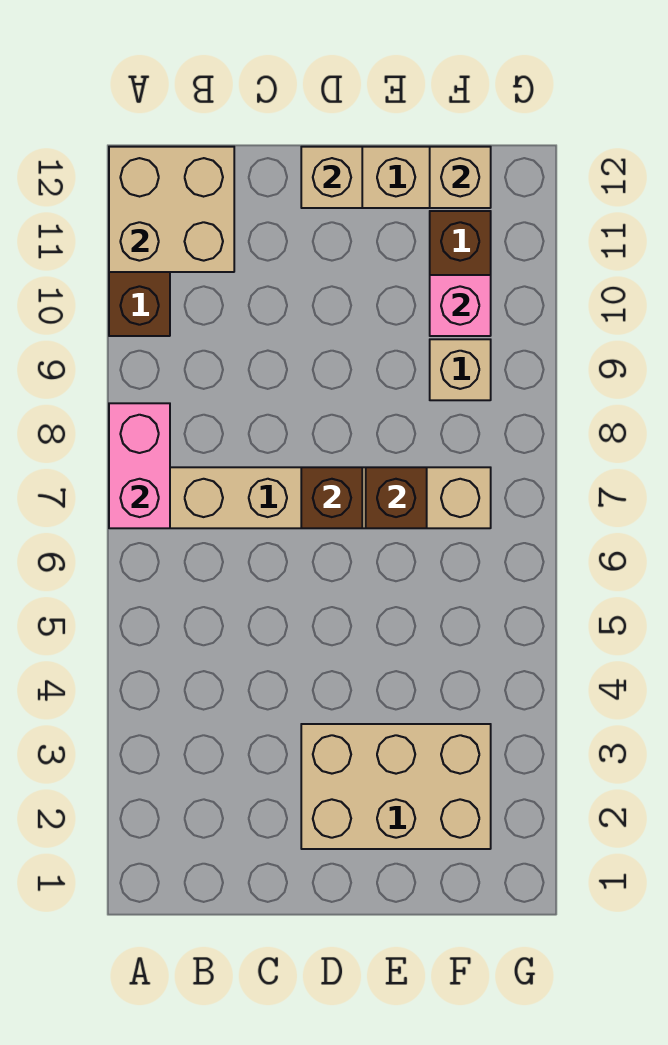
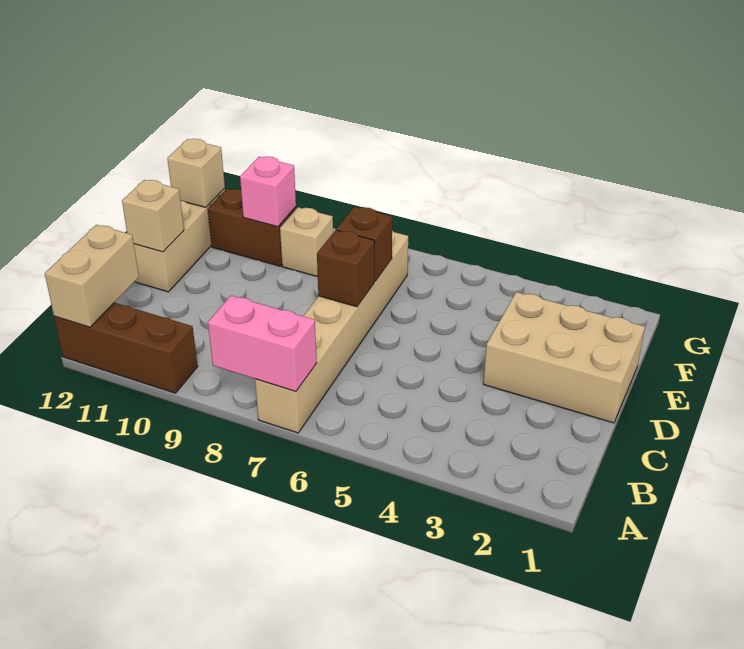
tan brick A11:B12 level 2 -> tan brick A12:B12 level 2
tan brick D2:F3 level 1 -> tan brick D1:E3 level 1

